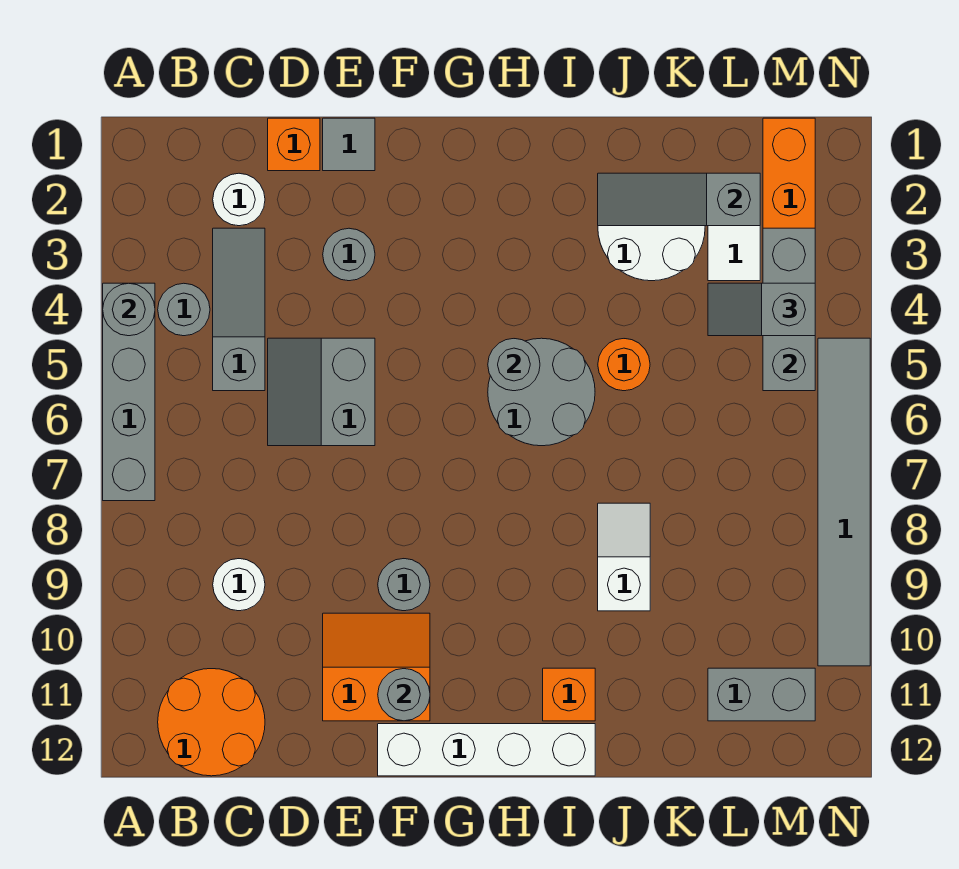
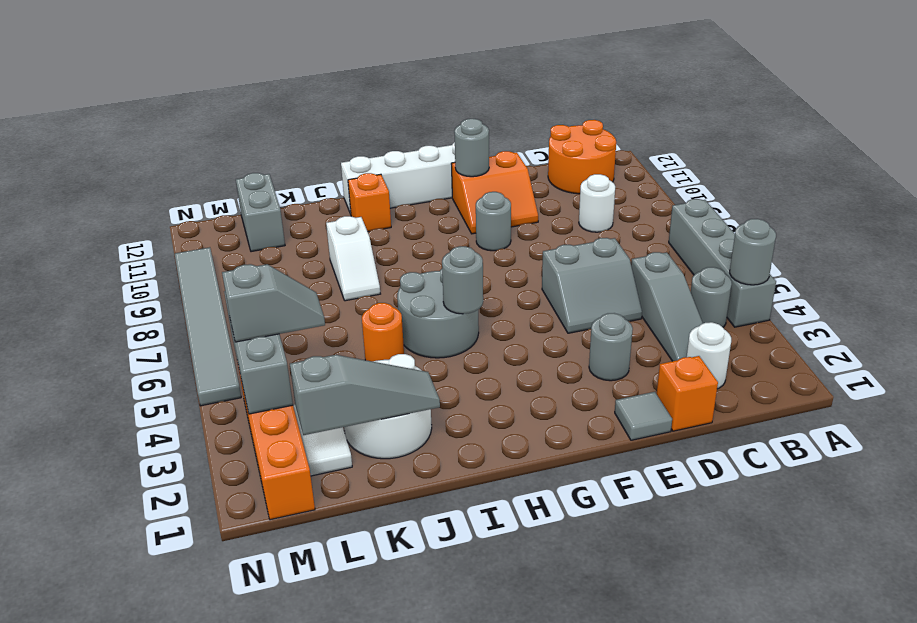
grey slope D5:E6 level 1 top E -> grey slope D5:E6 level 1 top 6
grey brick L11:M11 level 1 -> grey brick L11:L12 level 1

